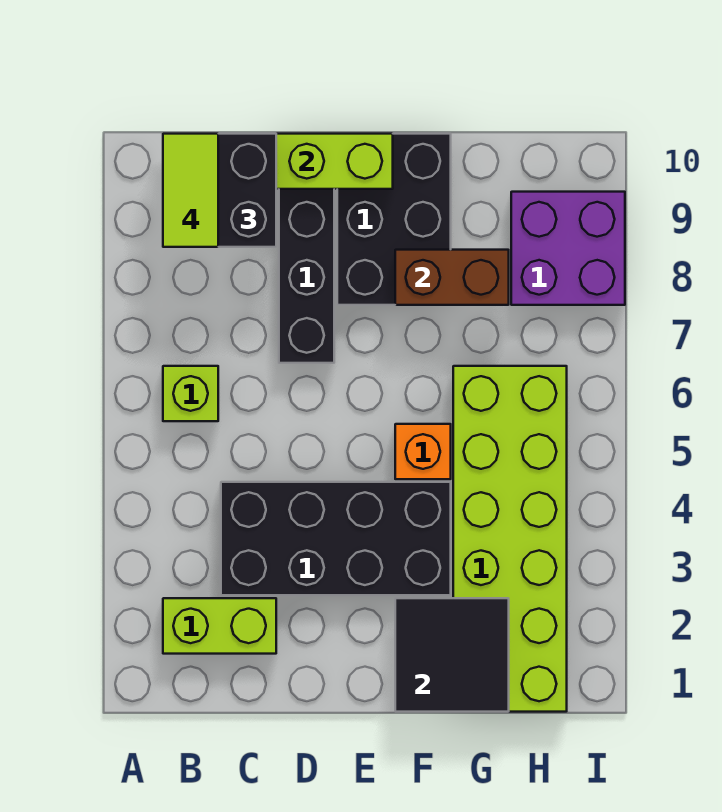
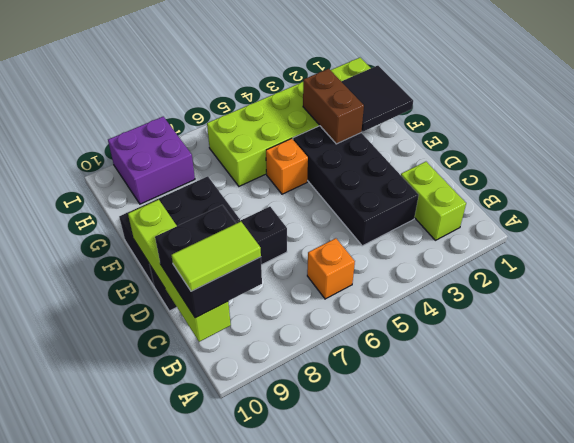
lime brick B6 level 1 -> orange brick B6 level 1
brown brick F8:G8 level 2 -> brown brick F3:G3 level 2

